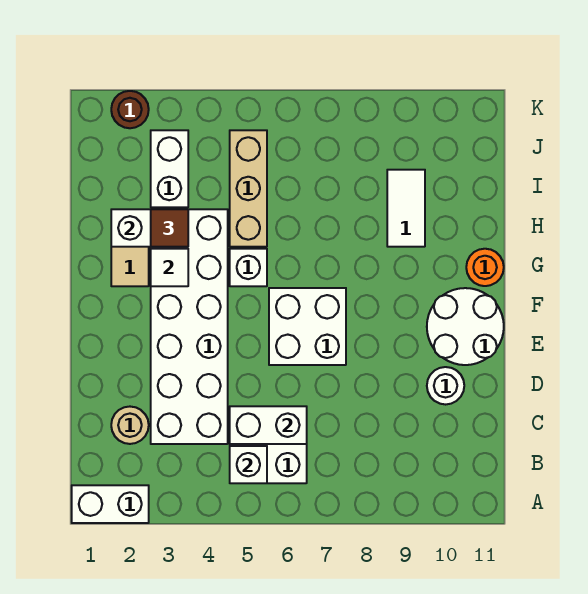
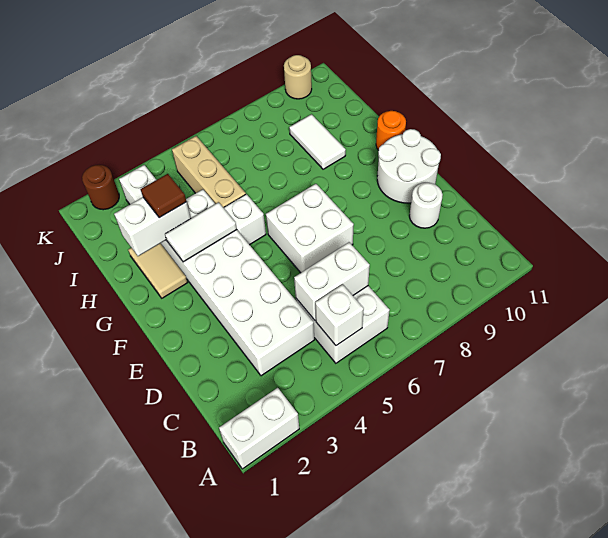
tan round brick C2 level 1 -> tan round brick K10 level 1
white tile G3 level 2 -> white tile G3:G4 level 2

